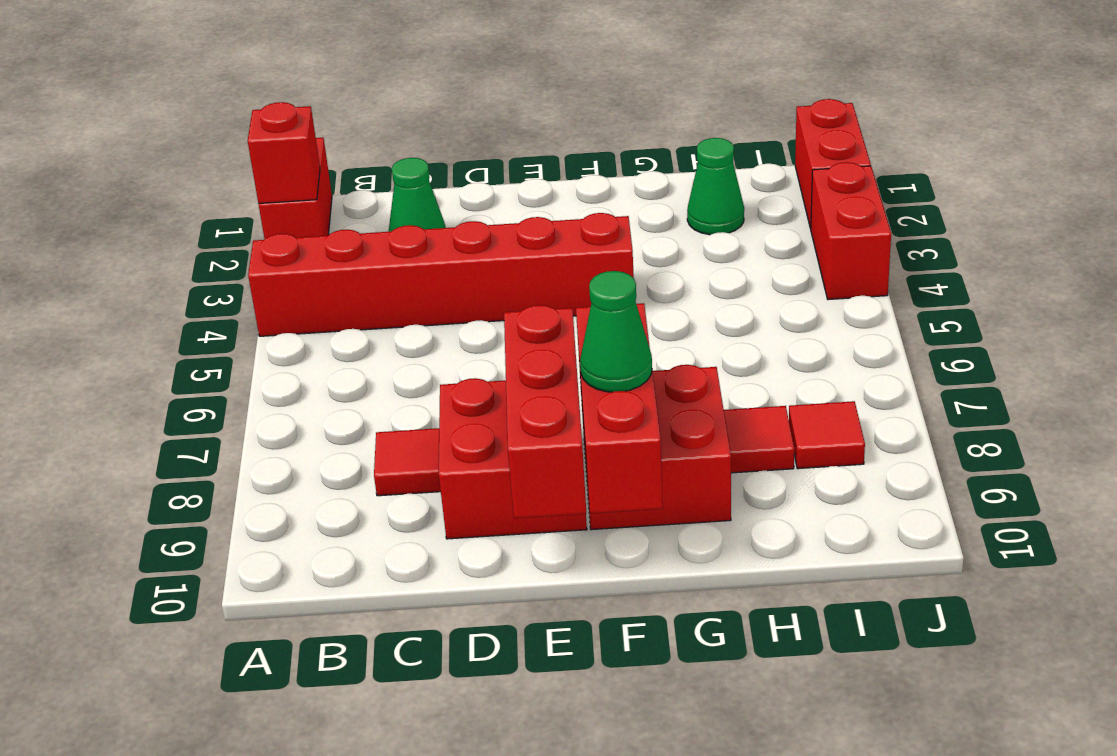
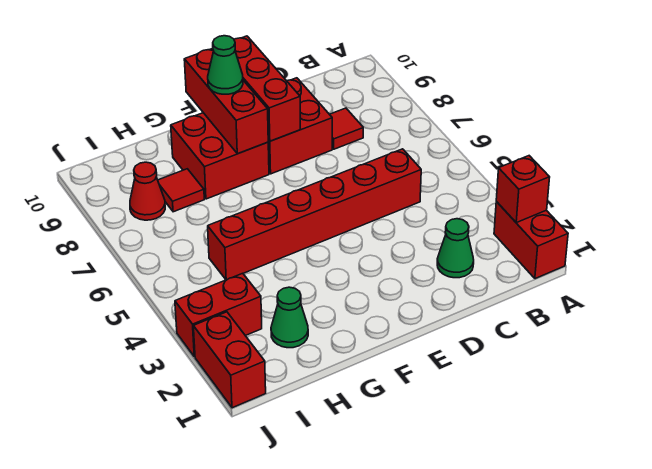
red brick A4:F4 level 1 -> red brick C5:H5 level 1
red tile I8 level 1 -> red cone I8 level 1
red brick J3:J4 level 1 -> red brick I3:J3 level 1

